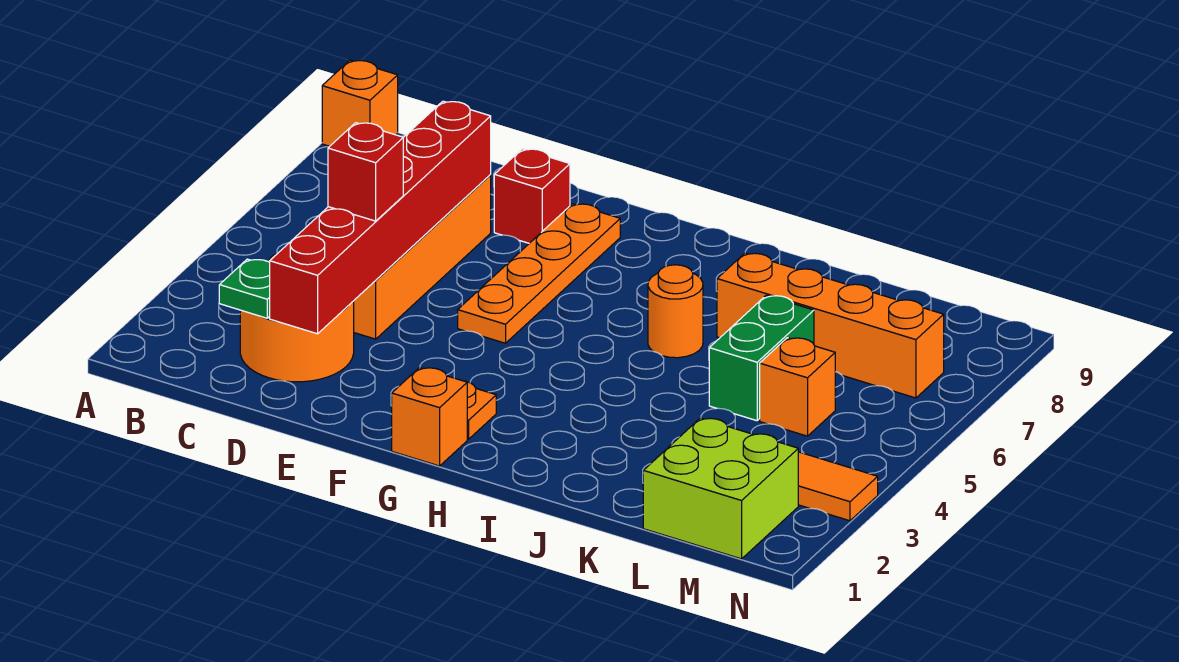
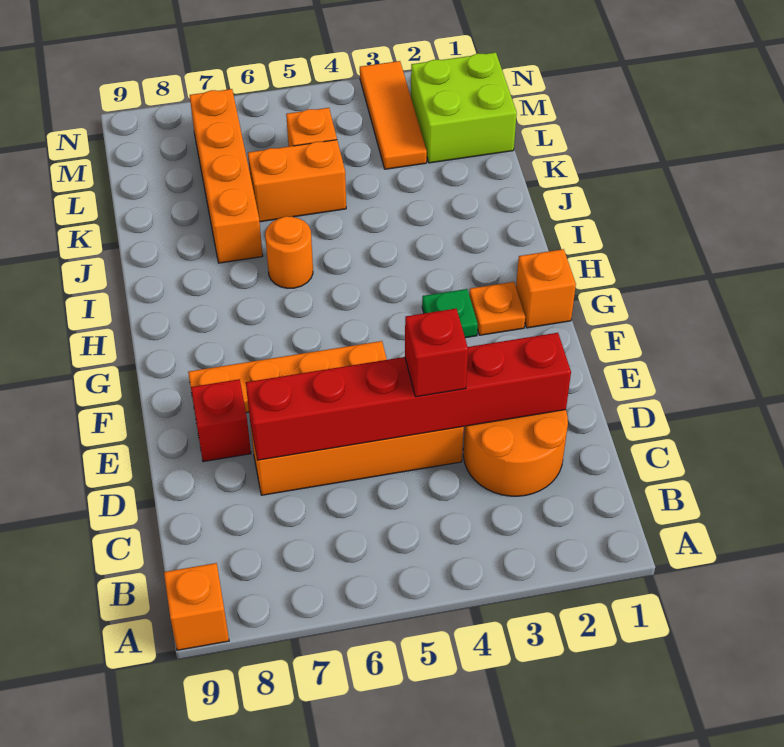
green plate C2 level 2 -> green plate G3 level 1
green brick K5:K6 level 1 -> orange brick K5:K6 level 1

